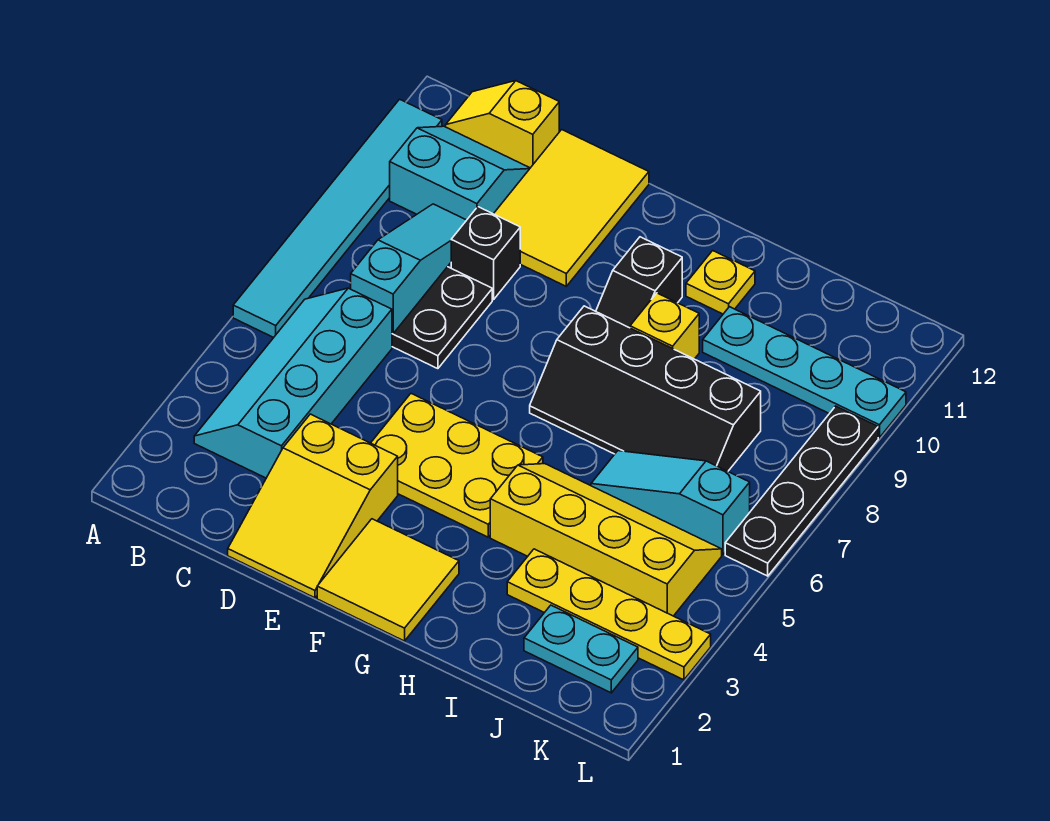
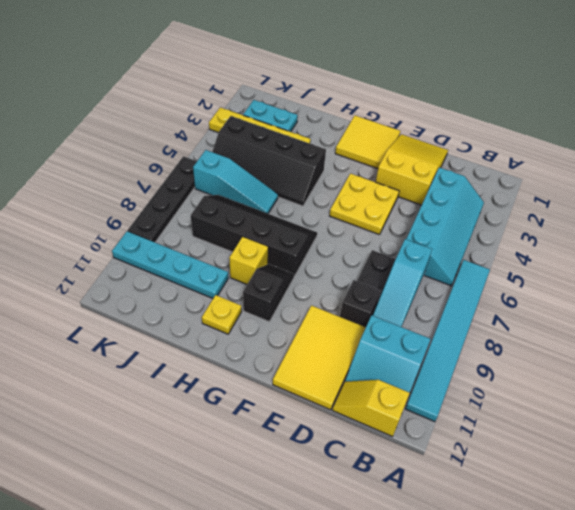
yellow slope B12:C12 level 1 top C -> yellow slope B12:C12 level 1 top B
yellow plate E4:G5 level 1 -> yellow plate E4:F5 level 1
yellow slope H4:K5 level 1 top 4 -> black slope H4:K5 level 1 top 4

